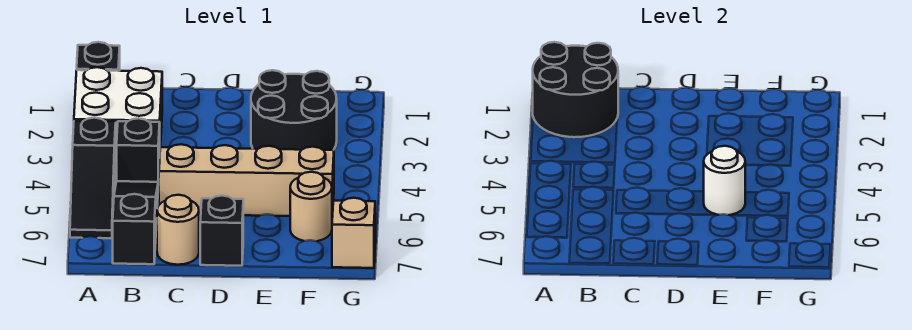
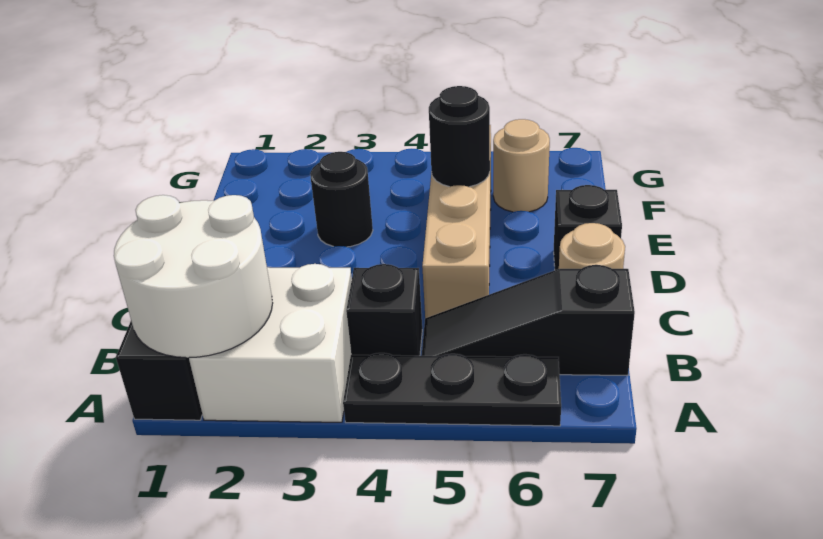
black round brick A1:B2 level 2 -> white round brick A1:B2 level 2
black slope A4:A6 level 1 top 4 -> black plate A4:A6 level 1
black round brick E2:F3 level 1 -> black round brick E3 level 1
white round brick E5 level 2 -> black round brick E5 level 2
tan brick G7 level 1 -> none

